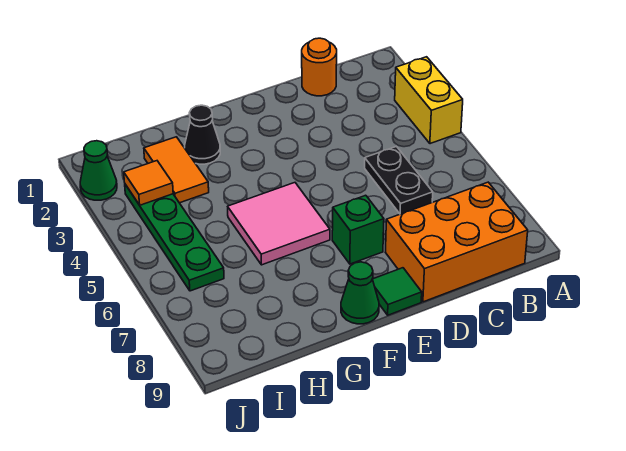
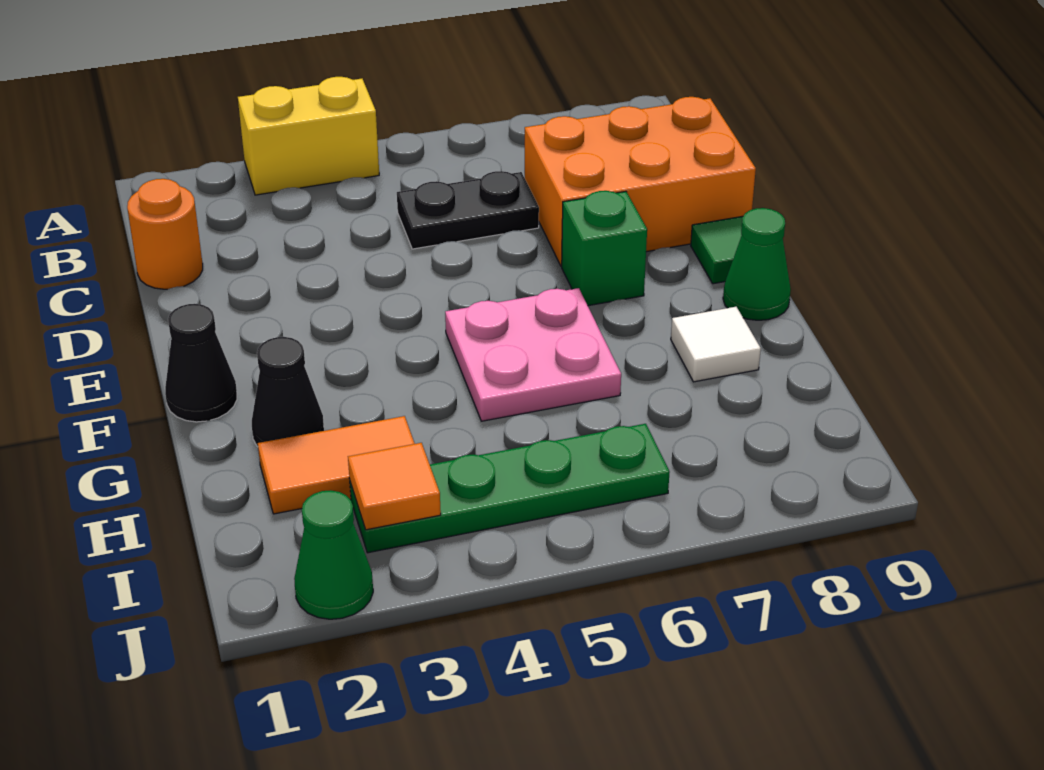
orange brick B8:D9 level 1 -> orange brick C7:D9 level 1
none -> black cone F1 level 1
pink tile F5:G6 level 1 -> pink plate F5:G6 level 1
none -> white tile G8 level 1

